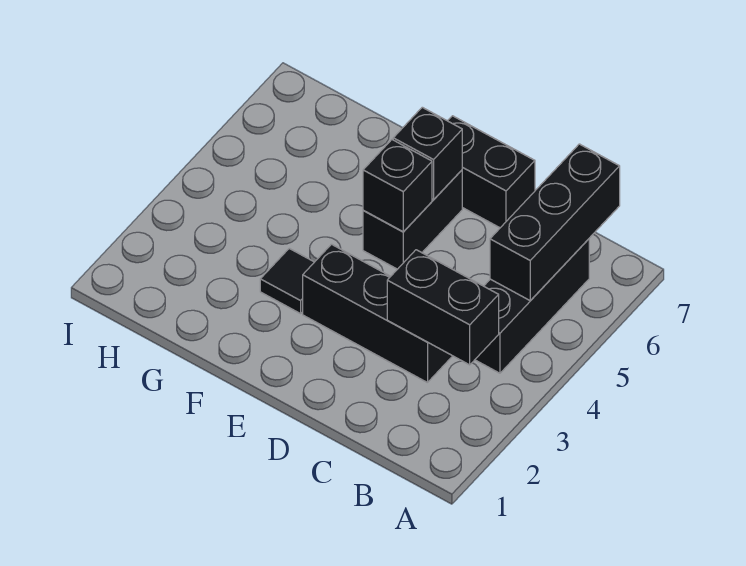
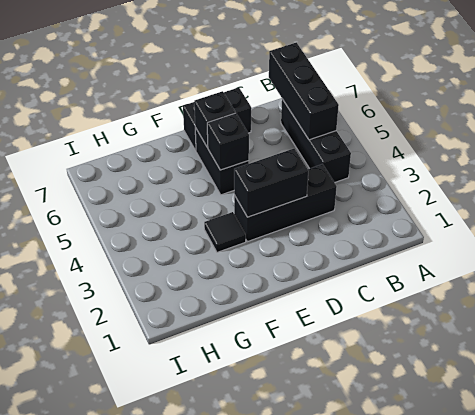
black brick B3:C3 level 2 -> black brick D3:E3 level 2

